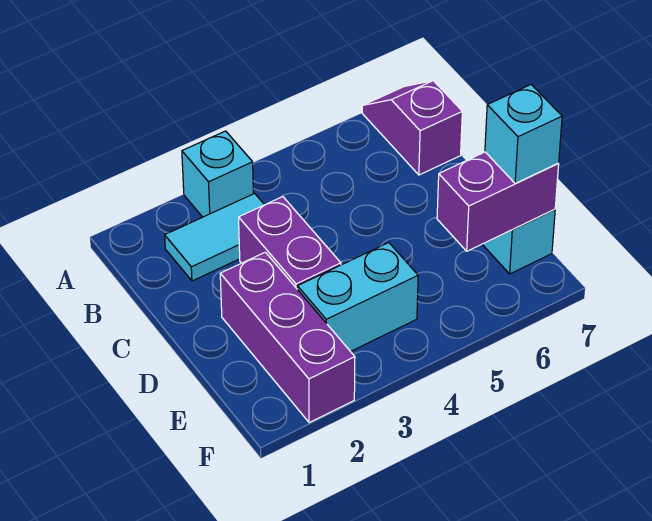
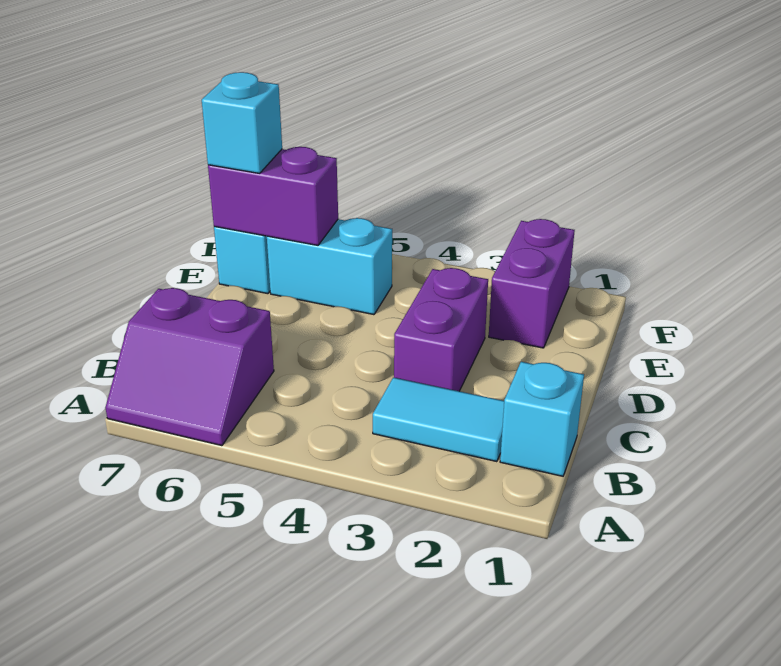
cyan brick A3 level 1 -> cyan brick B1 level 1
purple slope A7:B7 level 1 top B -> purple slope A6:B7 level 1 top B
purple brick D2:F2 level 1 -> purple brick E2:F2 level 1
cyan brick E3:E4 level 1 -> cyan brick E5:E6 level 1

